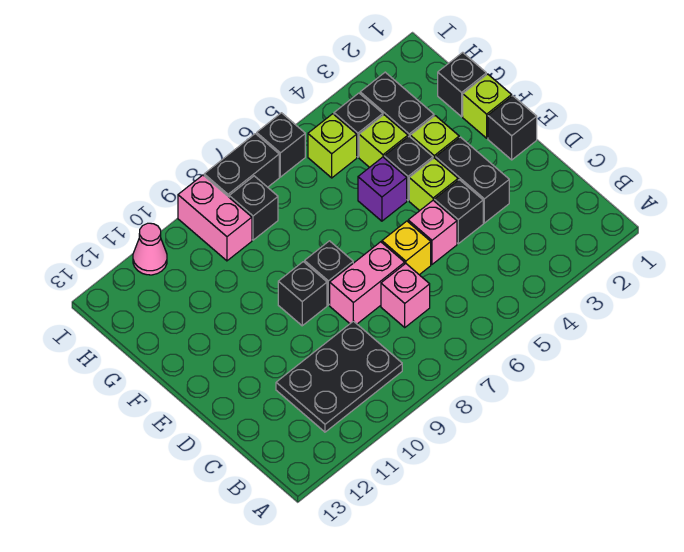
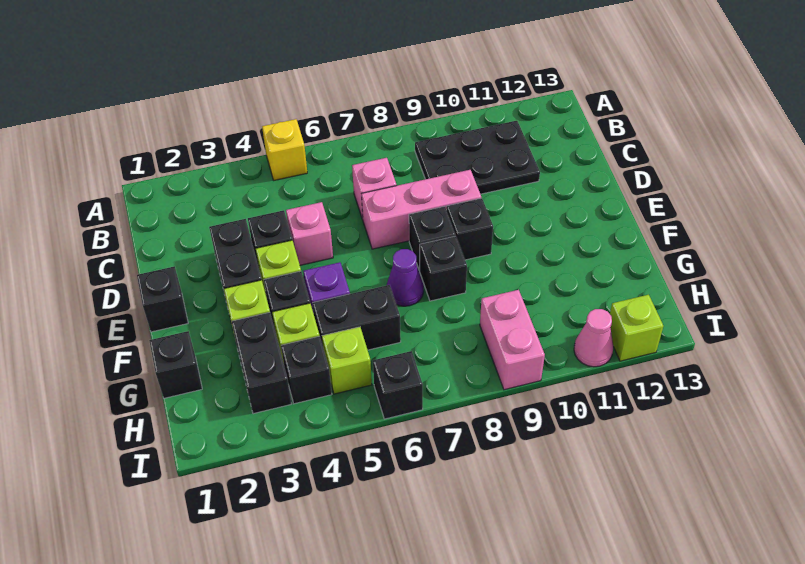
yellow brick D6 level 1 -> yellow brick A5 level 1
pink brick D7:D8 level 1 -> pink brick D7:D9 level 1
lime brick F1 level 1 -> lime brick I12 level 1
none -> purple cone F7 level 1
black brick H8 level 1 -> black brick F8 level 1
black brick I7:I8 level 1 -> black brick G5:G6 level 1

